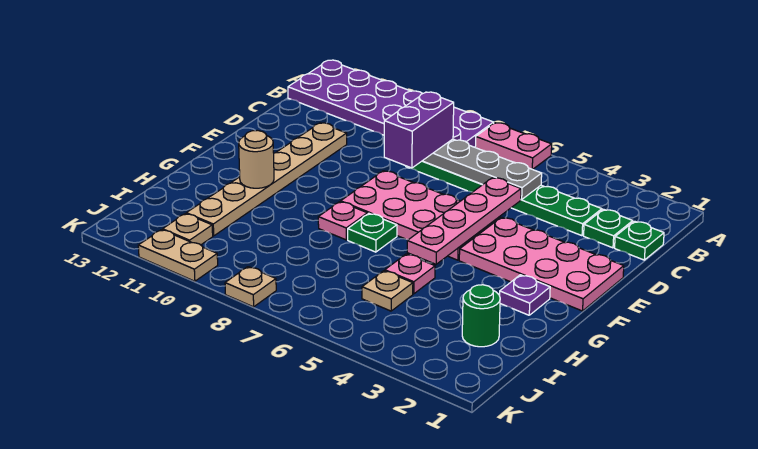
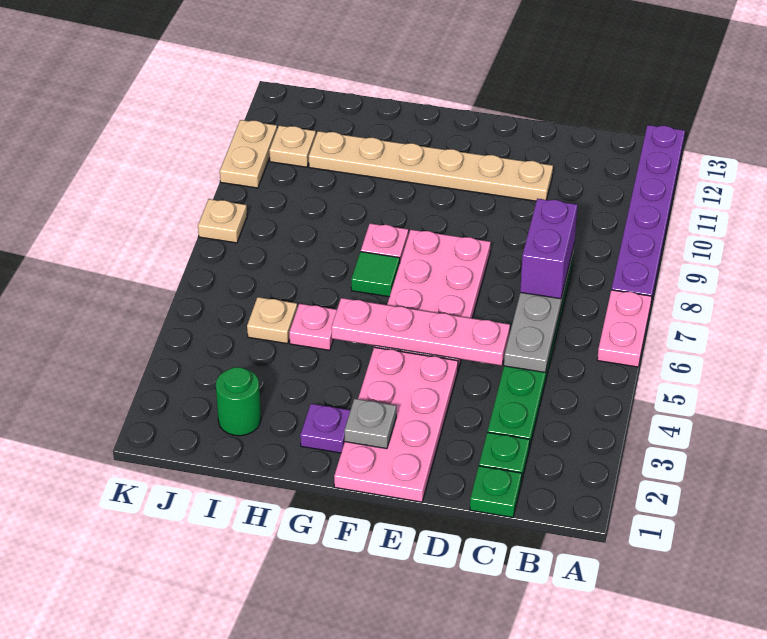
purple plate A8:B13 level 1 -> purple plate A8:A13 level 1
purple brick C8:D8 level 3 -> purple brick C7:C8 level 3
none -> grey plate F2 level 2
green plate G7 level 1 -> green tile G7 level 1
tan round brick G11 level 2 -> none

